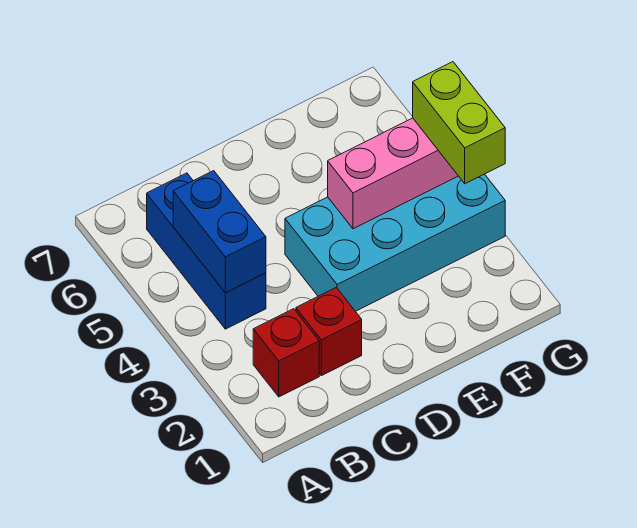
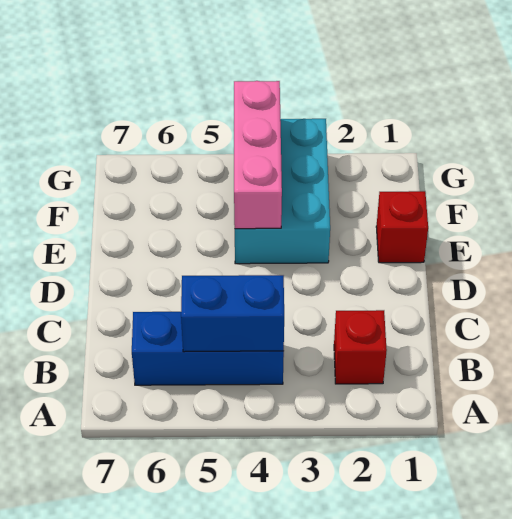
red brick C2 level 1 -> red brick E1 level 1
cyan brick D3:G4 level 1 -> cyan brick E3:G4 level 1
lime brick G3:G4 level 3 -> none

